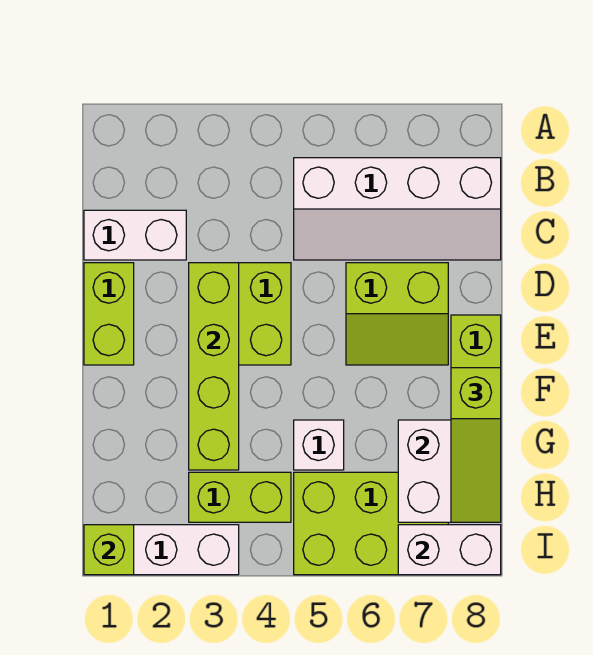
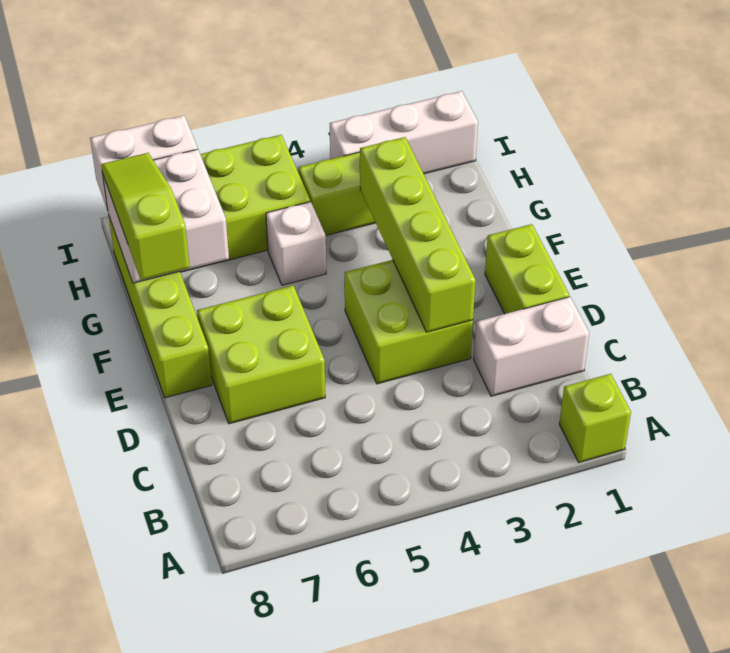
white slope B5:C8 level 1 top B -> none
lime slope D6:E7 level 1 top D -> lime brick D6:E7 level 1
lime brick I1 level 2 -> lime brick A1 level 1

